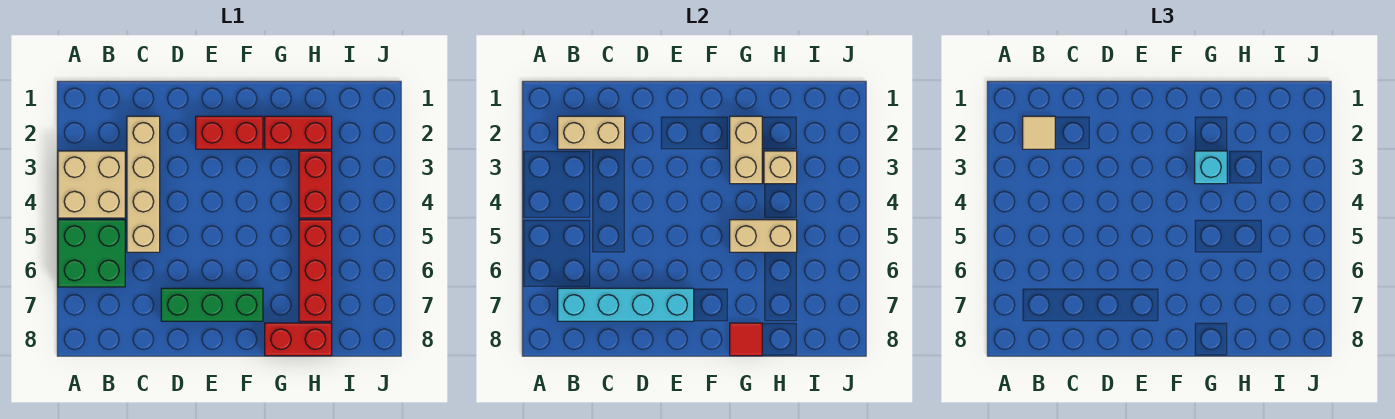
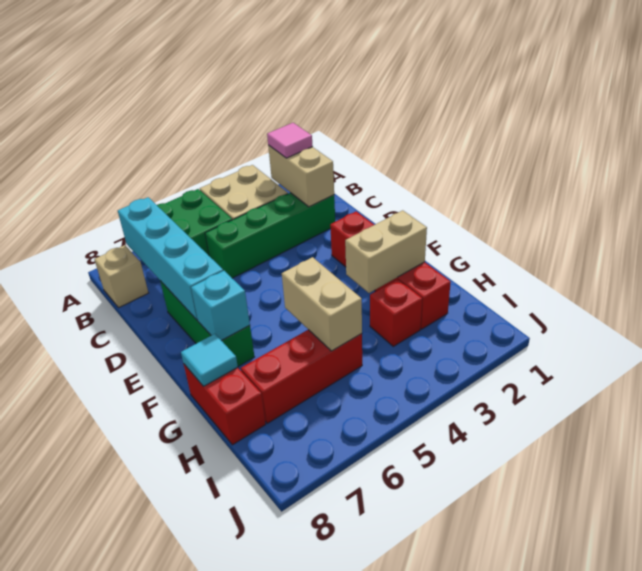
tan tile B2 level 3 -> pink tile B2 level 3
tan brick C2:C5 level 1 -> green brick C2:C5 level 1
cyan brick G3 level 3 -> cyan brick F7 level 2
red tile G8 level 2 -> cyan tile G8 level 2
red brick H3:H4 level 1 -> red brick H3 level 1
tan brick H3 level 2 -> tan brick B8 level 1

